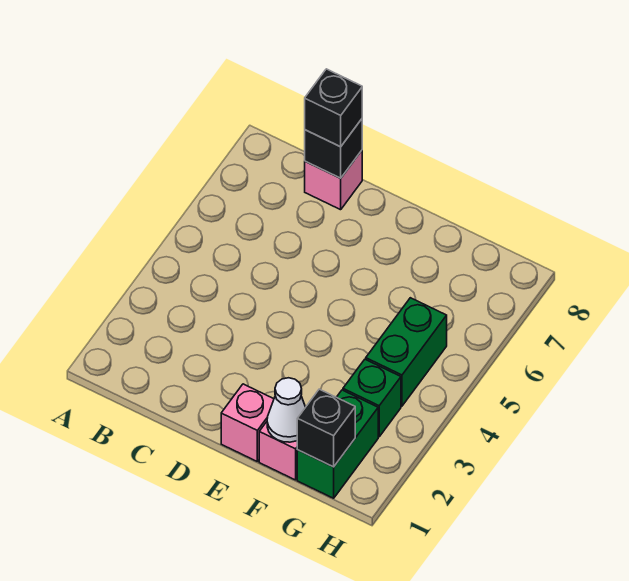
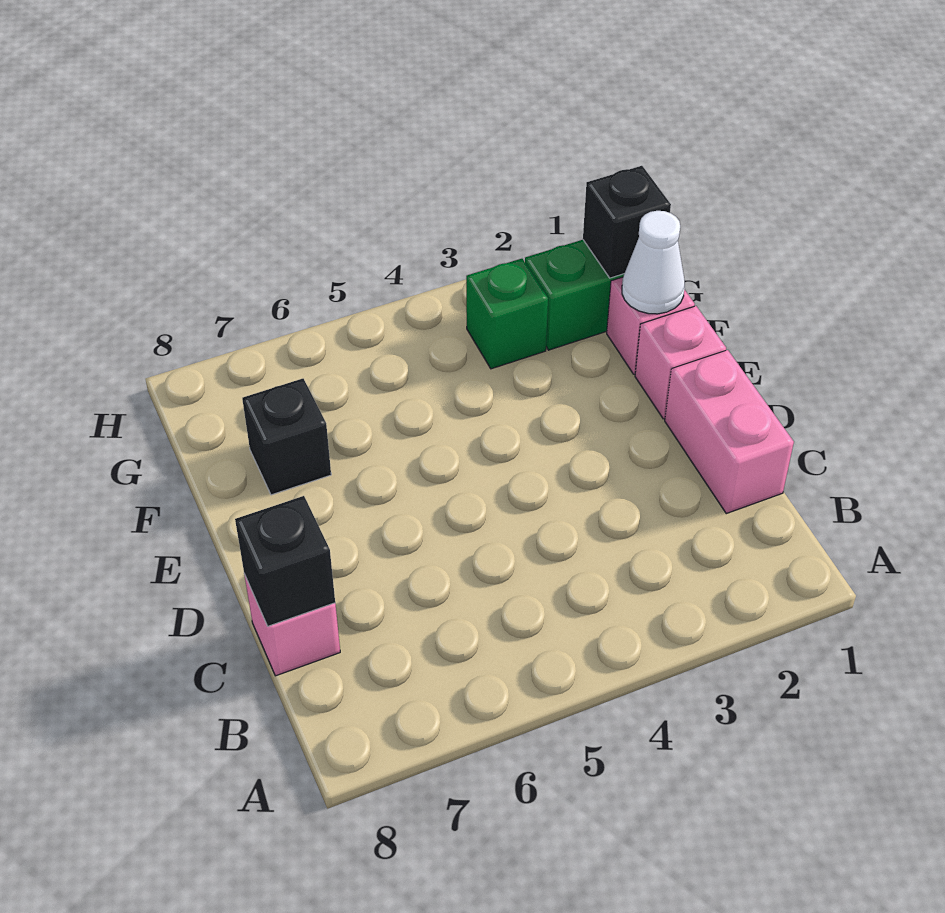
none -> pink brick C1:D1 level 1
black brick C8 level 3 -> black brick F7 level 1
green brick G4:G5 level 1 -> none

